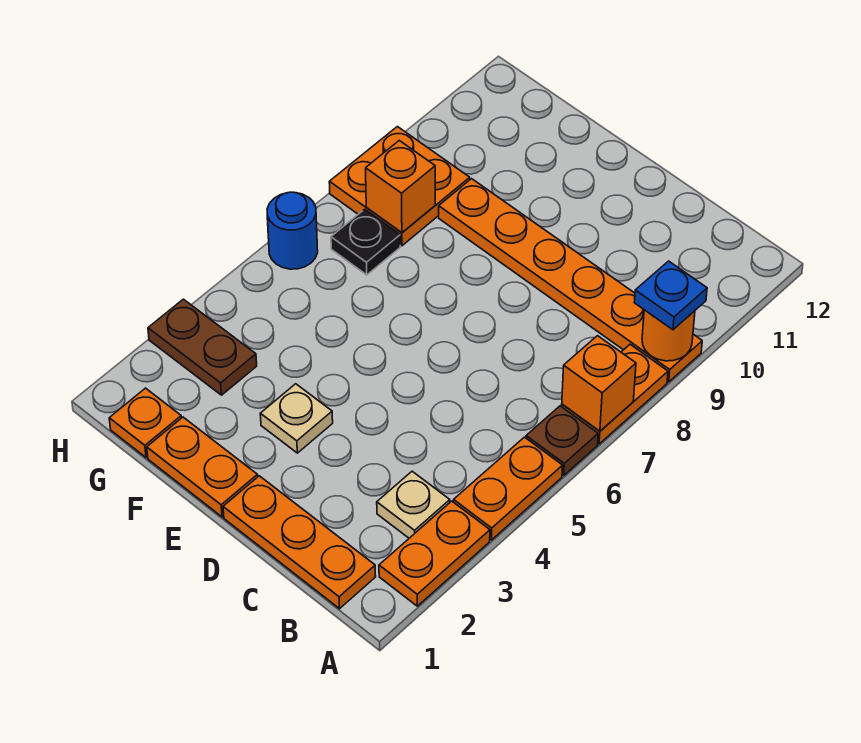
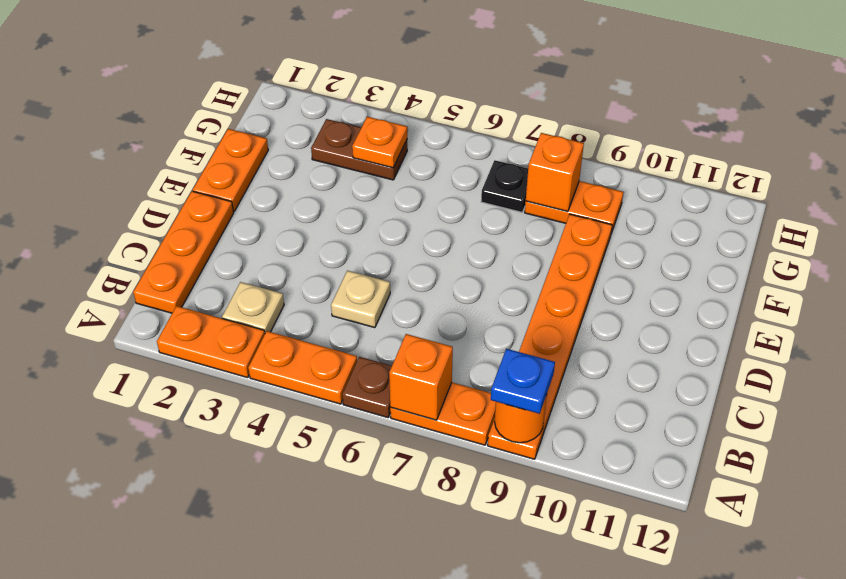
tan plate E3 level 1 -> tan plate C5 level 1
orange plate G1 level 1 -> orange plate G4 level 2
brown plate G3:H3 level 1 -> brown plate G3:G4 level 1
orange plate G8:H9 level 1 -> orange plate G8:G9 level 1
blue round brick H6 level 1 -> none

